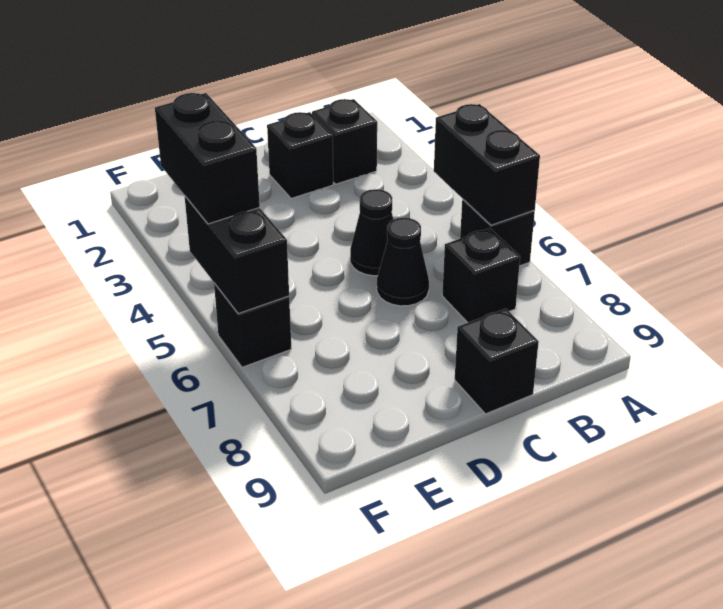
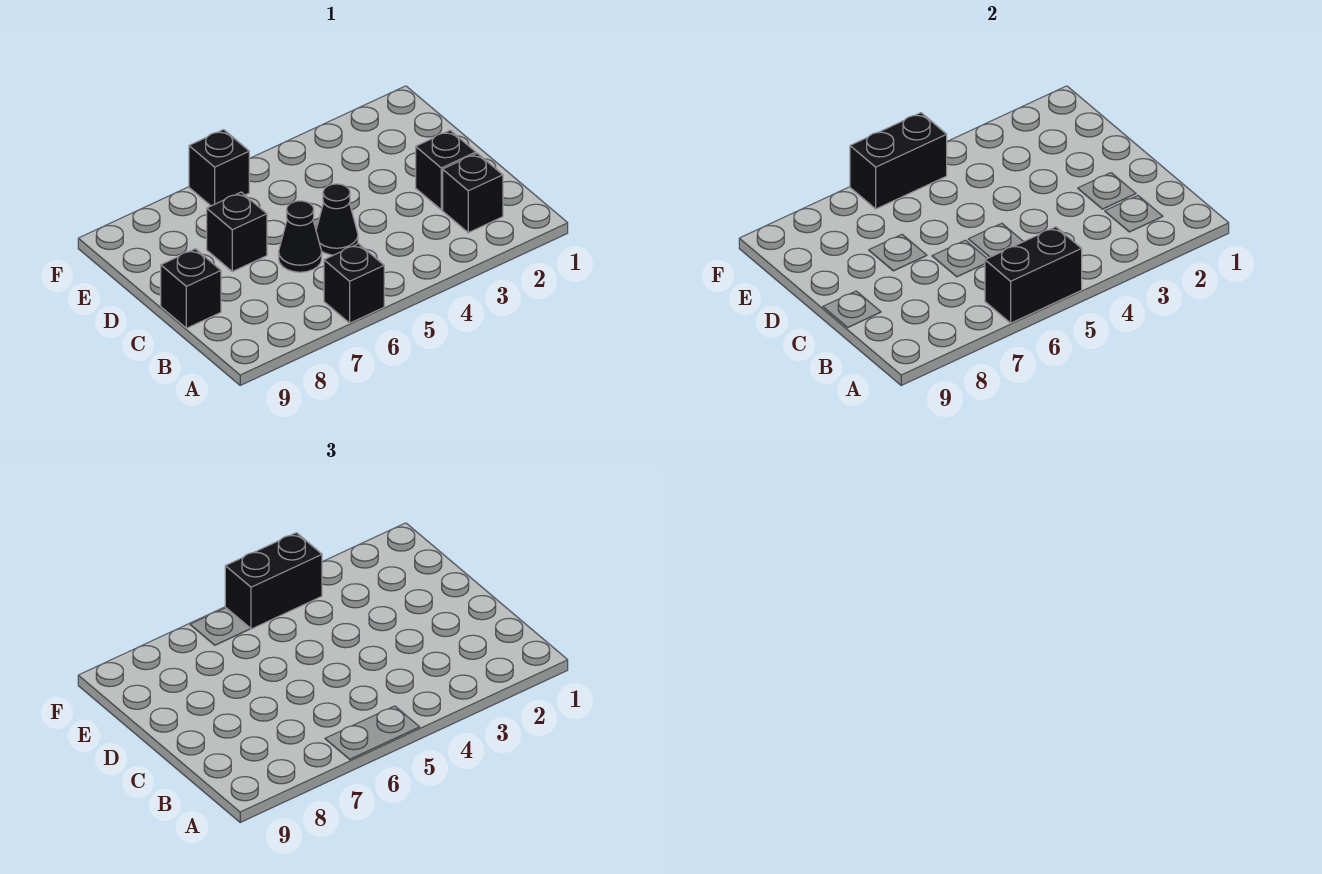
black brick B7 level 1 -> black brick D7 level 1

